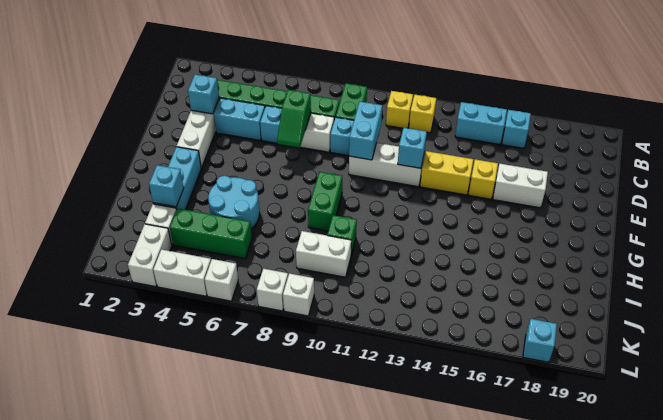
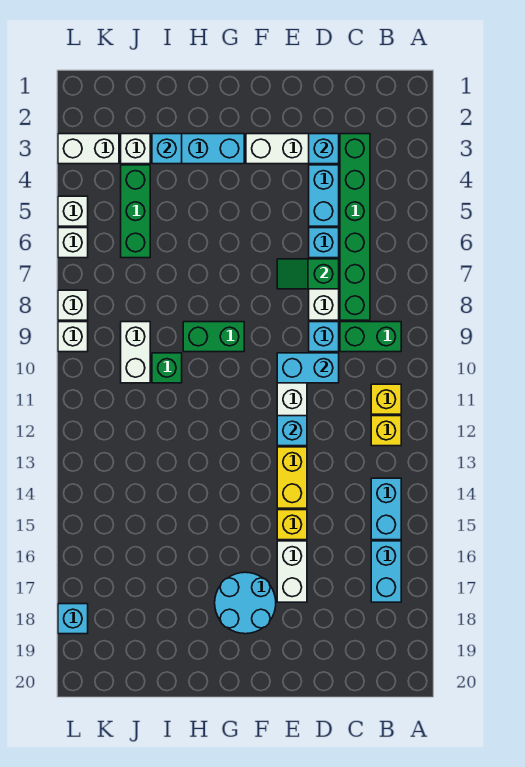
cyan brick B16 level 1 -> cyan brick B16:B17 level 1
cyan round brick H5:I6 level 1 -> cyan round brick F17:G18 level 1
white brick L4:L5 level 1 -> white brick L5 level 1

